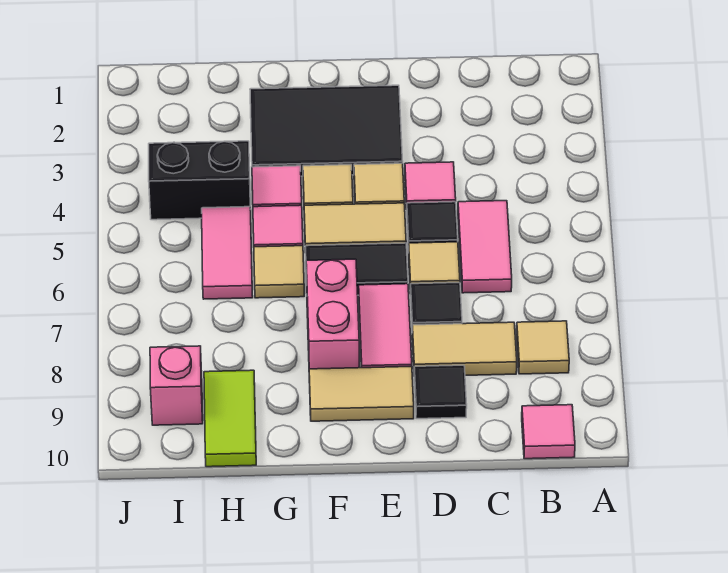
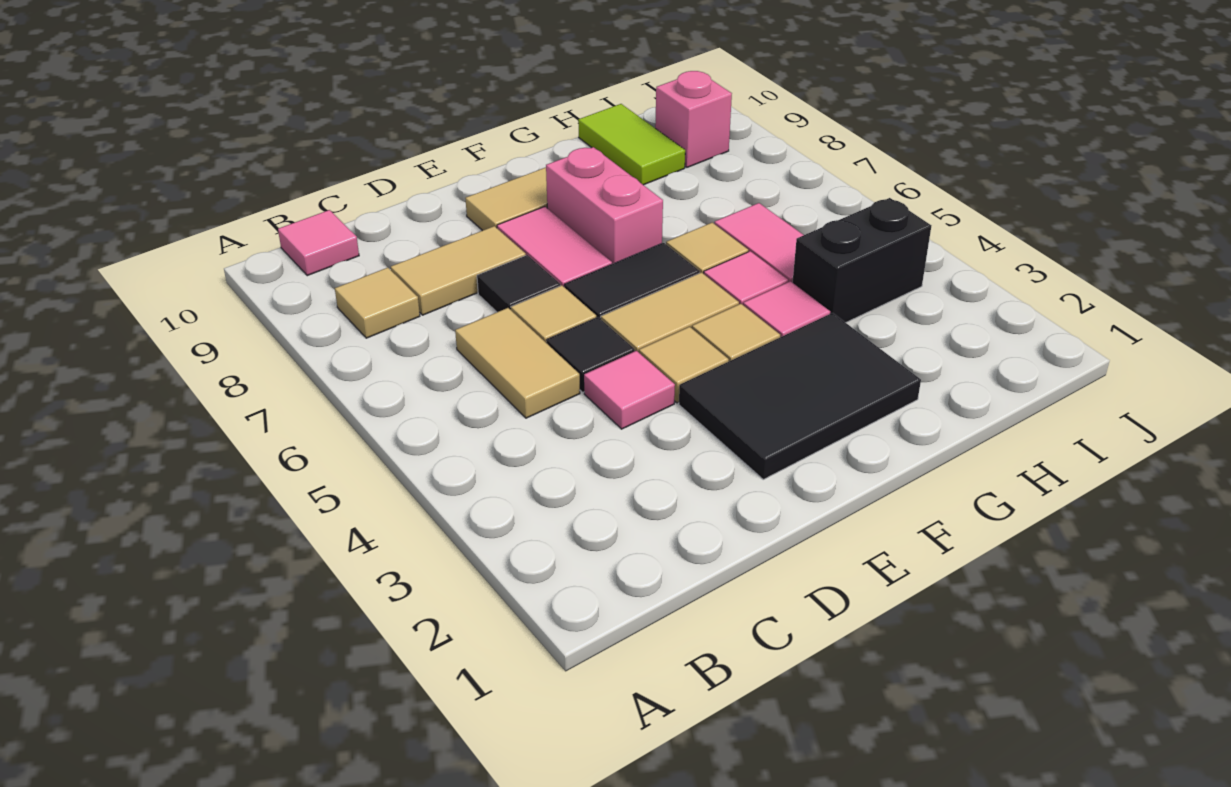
pink tile C5:C6 level 1 -> tan tile C5:C6 level 1
black tile D9 level 1 -> none

